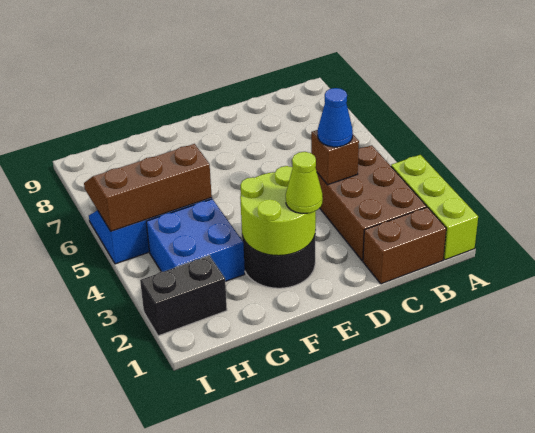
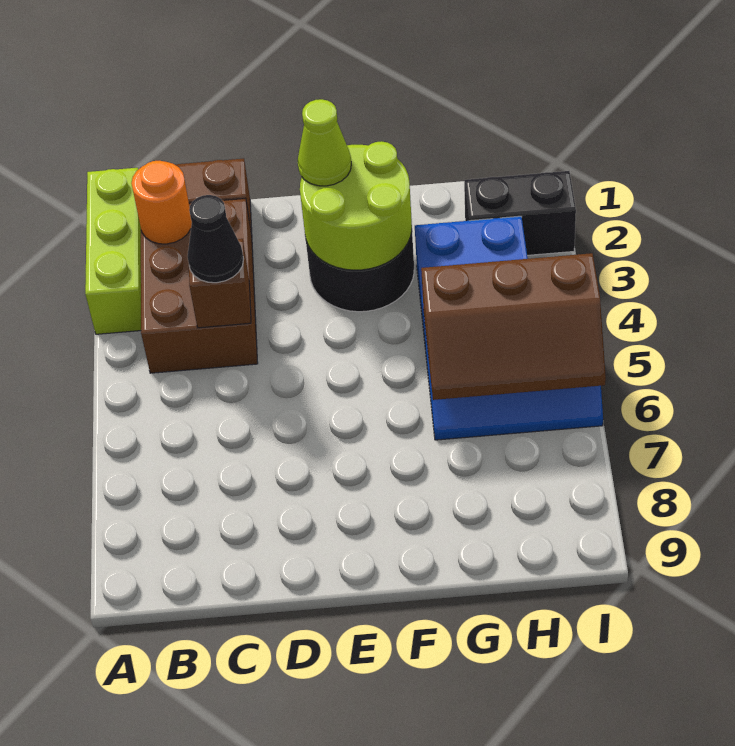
none -> orange round brick B2 level 2
blue cone C4 level 3 -> black cone C4 level 3

